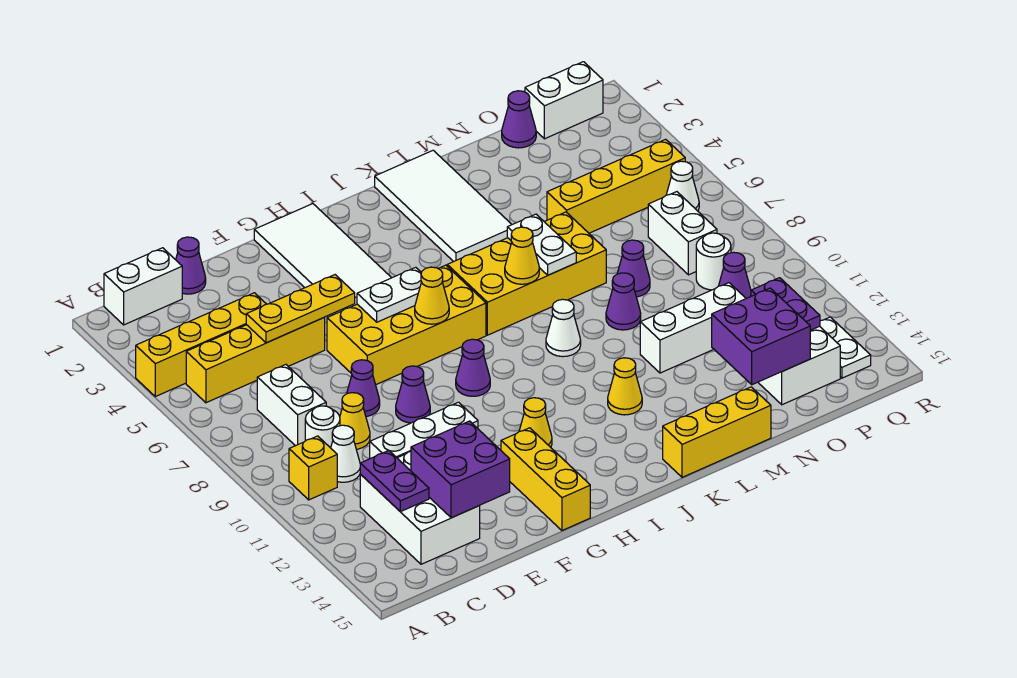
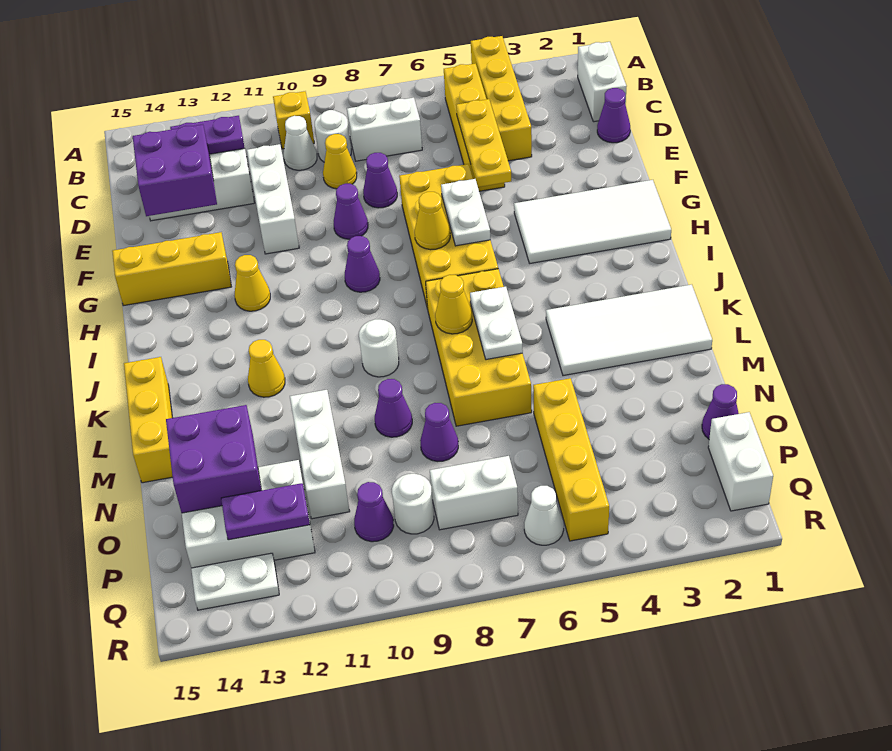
white cone K9 level 1 -> white round brick K9 level 1
white plate L6:L7 level 2 -> white plate K6:L6 level 2

